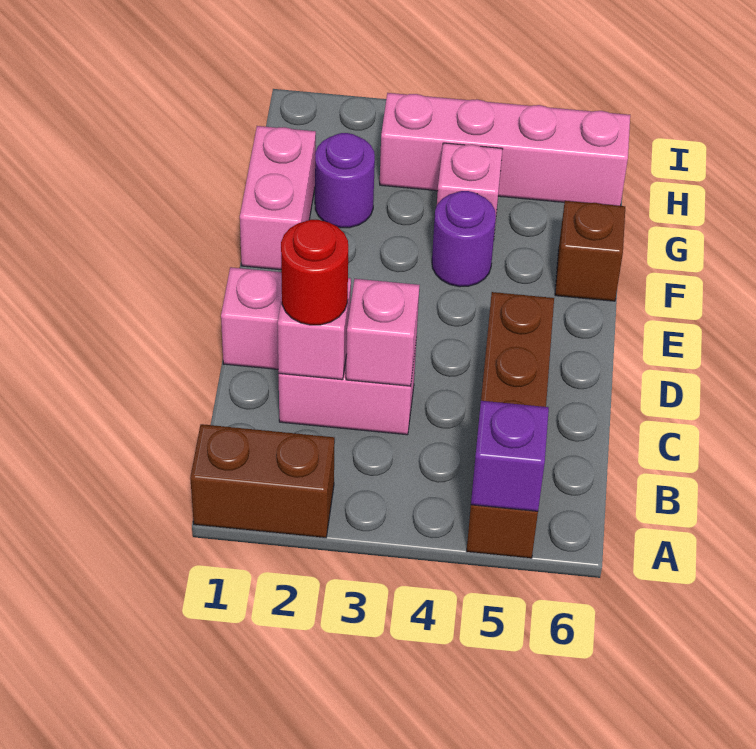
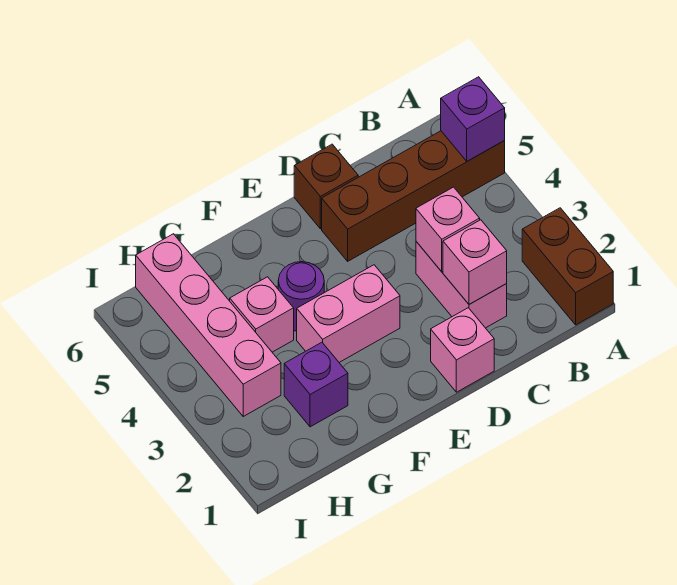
red round brick C2 level 3 -> none
pink brick F1:G1 level 1 -> pink brick E3:F3 level 1
brown brick F6 level 1 -> brown brick D6 level 1
purple round brick G2 level 1 -> purple brick G2 level 1

